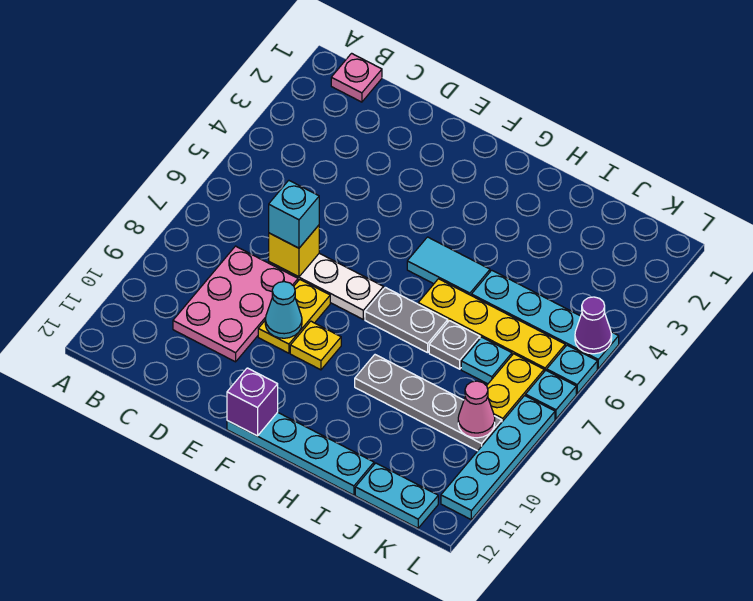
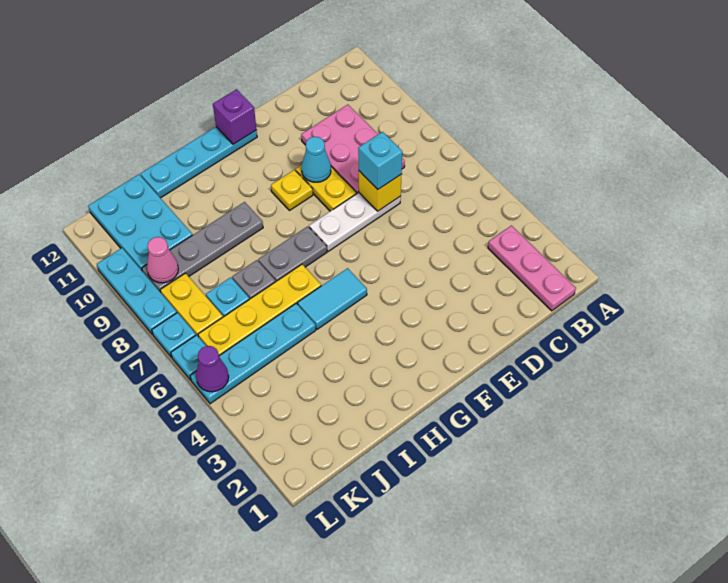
pink plate B1 level 1 -> pink plate B1:B3 level 1
cyan plate J12:K12 level 1 -> cyan plate J10:K12 level 1
cyan plate L8:L11 level 1 -> cyan plate L8:L10 level 1

